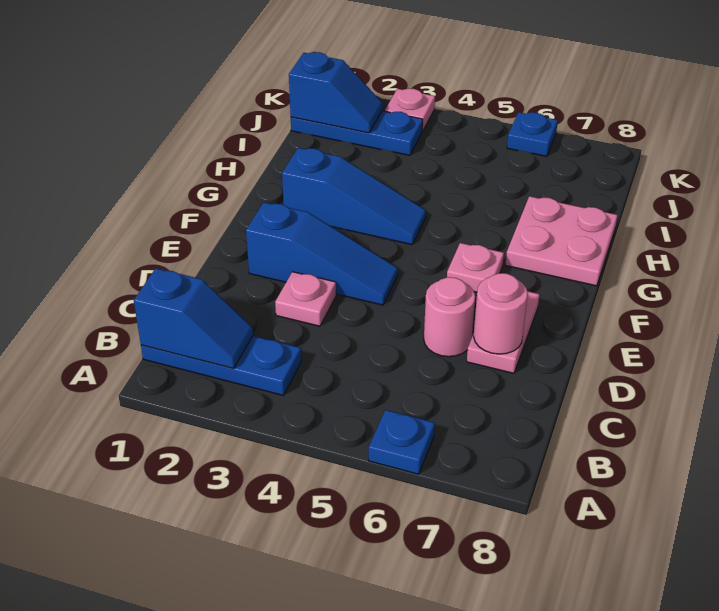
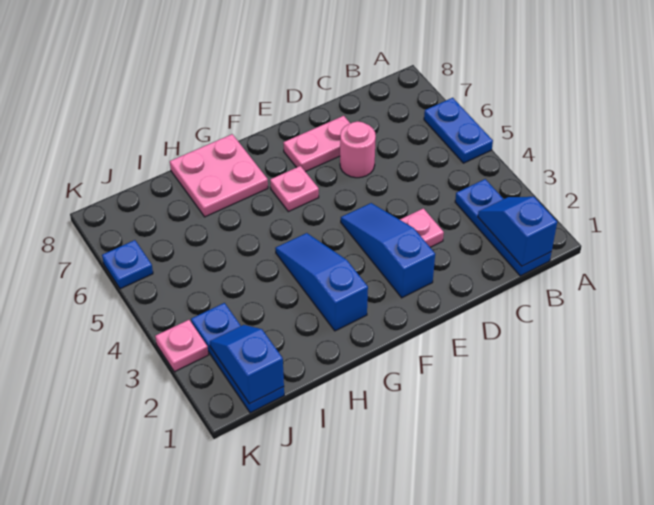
blue plate A6 level 1 -> blue plate A5:A6 level 1
pink round brick D7 level 2 -> none

